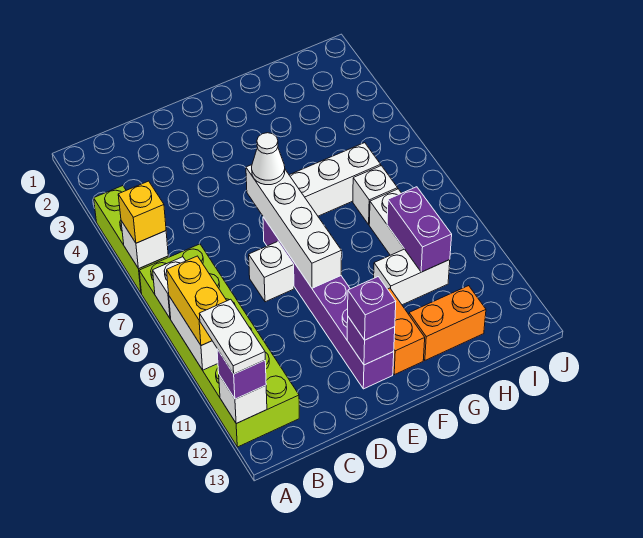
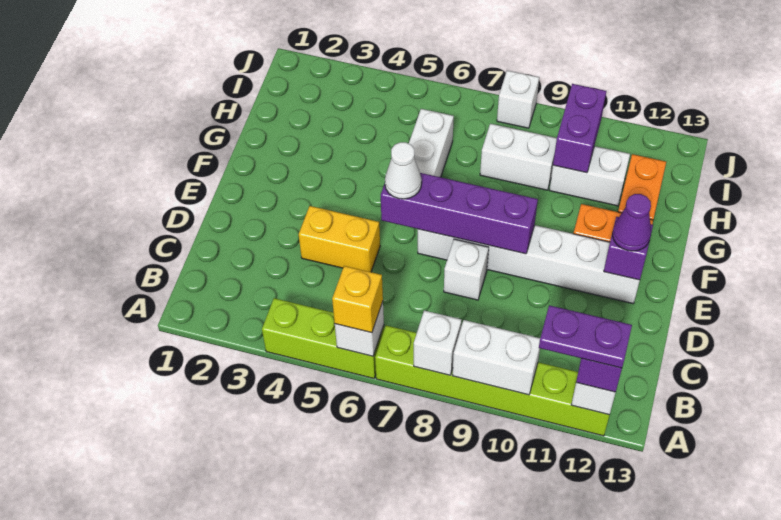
lime brick A7:B12 level 1 -> lime brick A7:A12 level 1
yellow brick A9:A10 level 3 -> yellow brick D4:D5 level 1
white plate A11:A12 level 4 -> purple plate A11:A12 level 4
white brick E6:E9 level 2 -> purple brick E6:E9 level 2
purple brick E7:E12 level 1 -> white brick E7:E12 level 1
purple brick E12 level 3 -> purple cone E12 level 3
white brick G10:H10 level 1 -> white brick H10:H11 level 1
white brick H7 level 1 -> white brick J8 level 1
purple brick H9:H10 level 2 -> purple brick H10:I10 level 2

